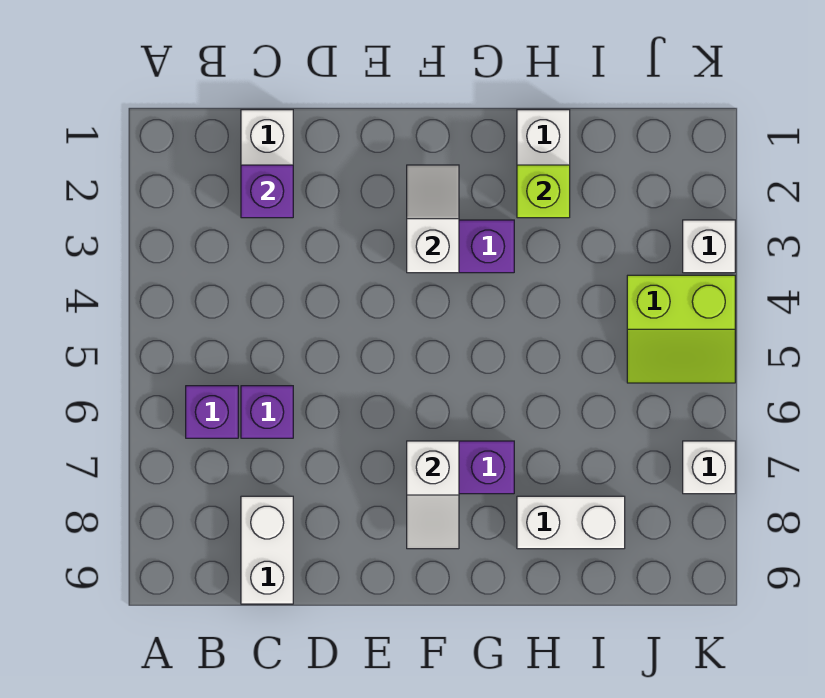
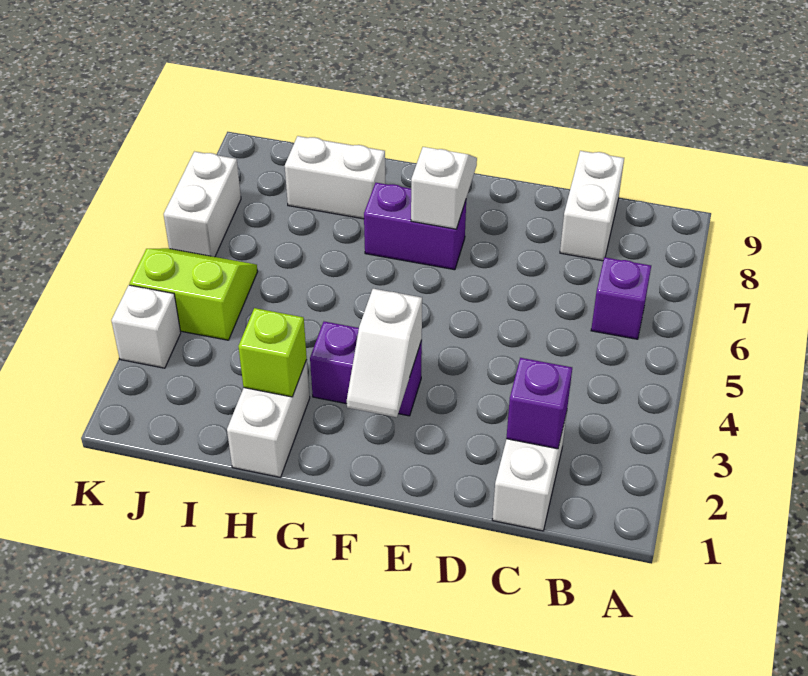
purple brick C6 level 1 -> none
white brick K7 level 1 -> white brick K6:K7 level 1

